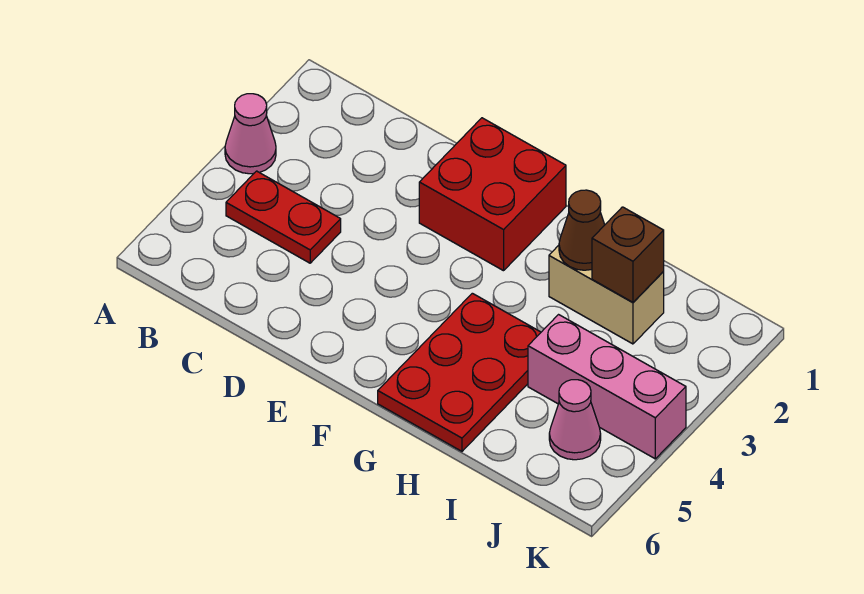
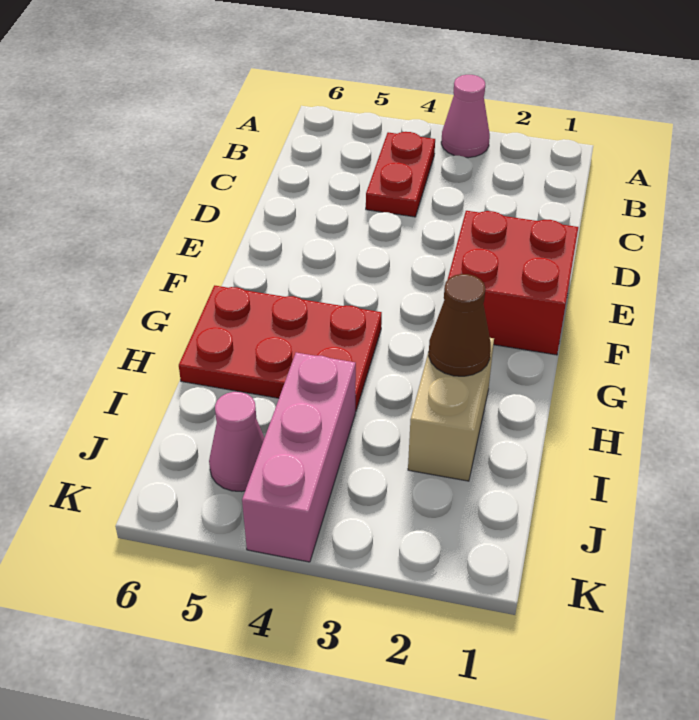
brown brick I2 level 2 -> none

